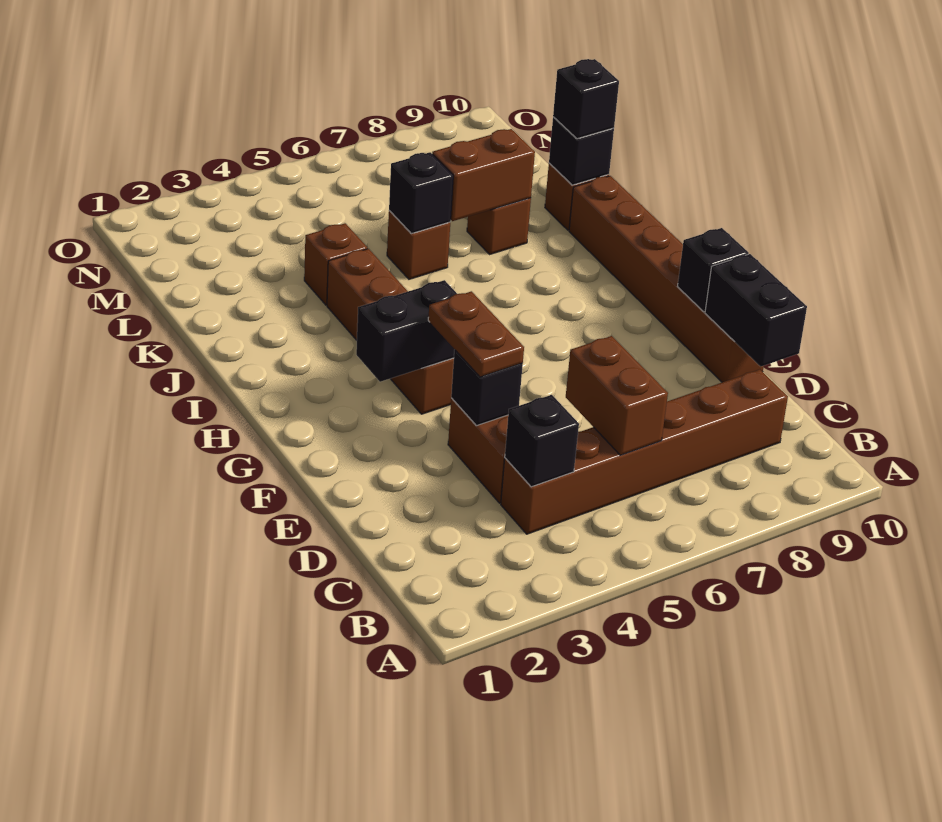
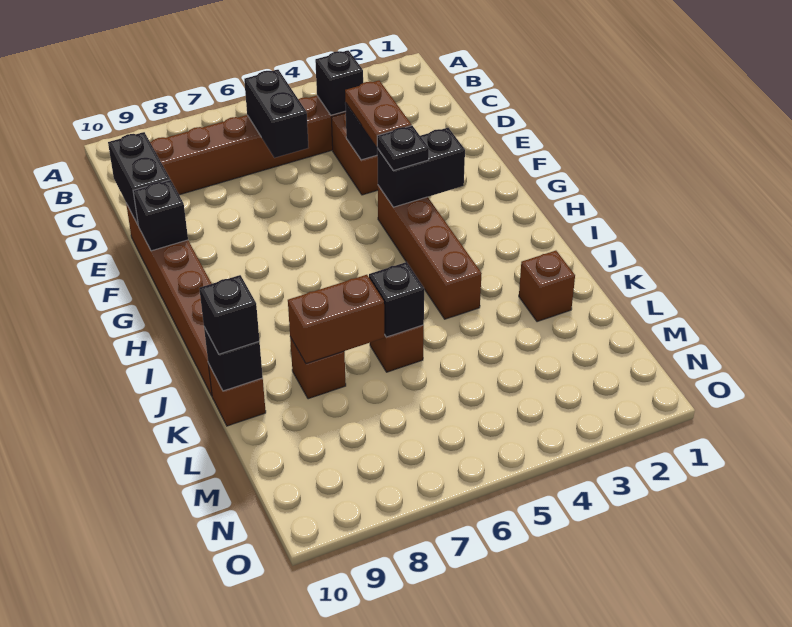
brown brick C6:D6 level 2 -> black brick C6:D6 level 2
none -> black plate G4 level 3
brown brick K4 level 1 -> brown brick K2 level 1

